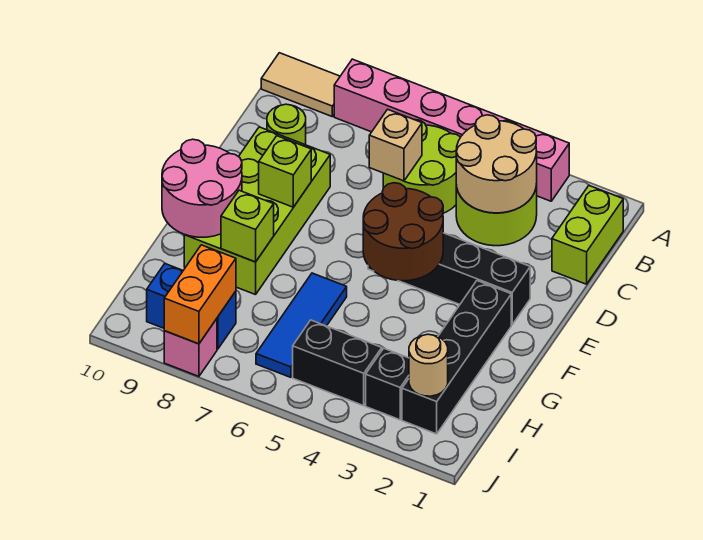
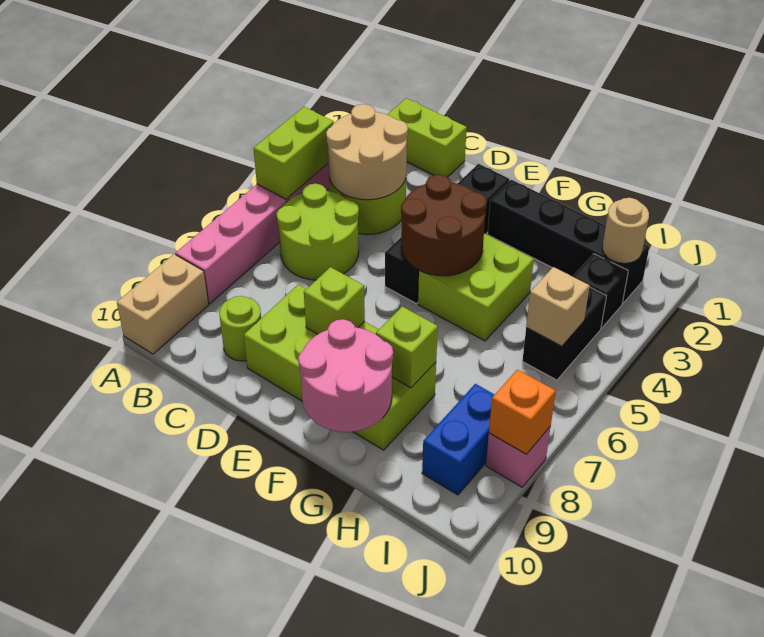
none -> lime brick A4:A5 level 2
tan tile A9:A10 level 1 -> tan brick A9:A10 level 1
tan brick C6 level 2 -> tan brick I5 level 2
none -> lime brick F4:G5 level 1
blue tile G6:I6 level 1 -> none
orange brick I8:J8 level 2 -> orange brick J8 level 2

